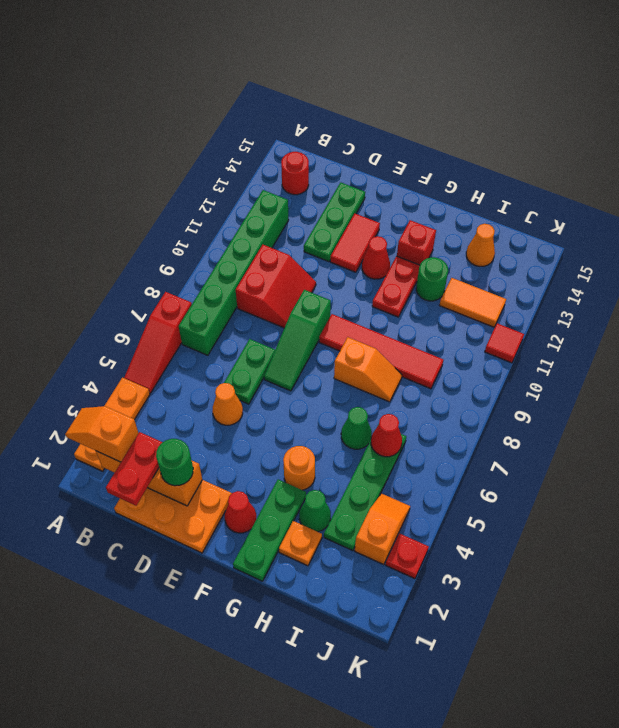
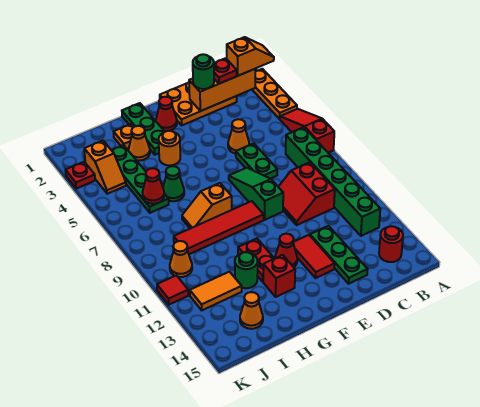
red plate C1:C2 level 3 -> red plate C2 level 3
green cone H3 level 1 -> orange cone H3 level 1
none -> orange cone J10 level 1

